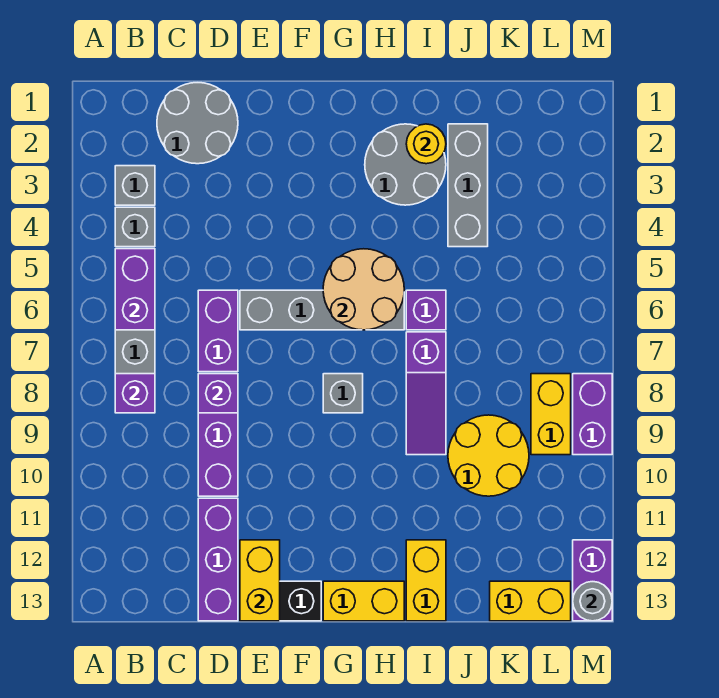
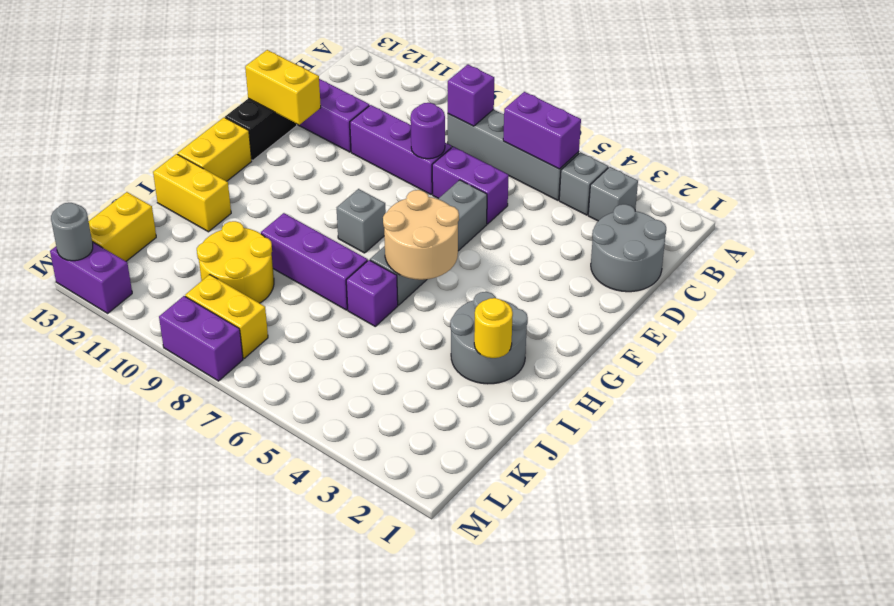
purple brick D8 level 2 -> purple round brick D8 level 2
purple slope I7:I9 level 1 top 7 -> purple brick I7:I9 level 1
grey brick J2:J4 level 1 -> none

